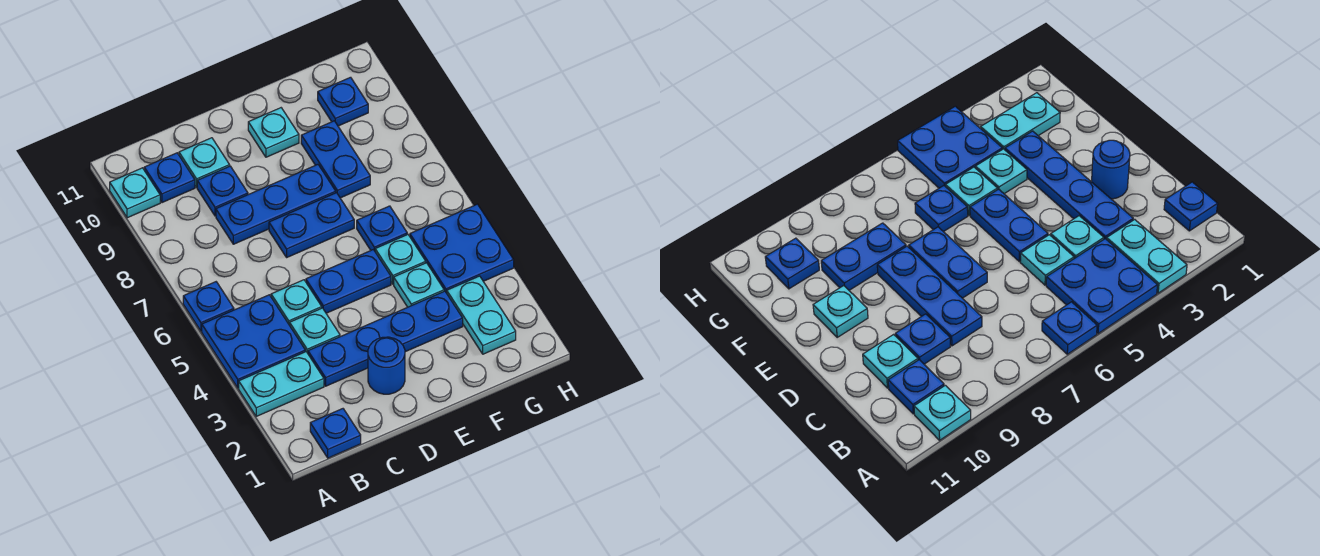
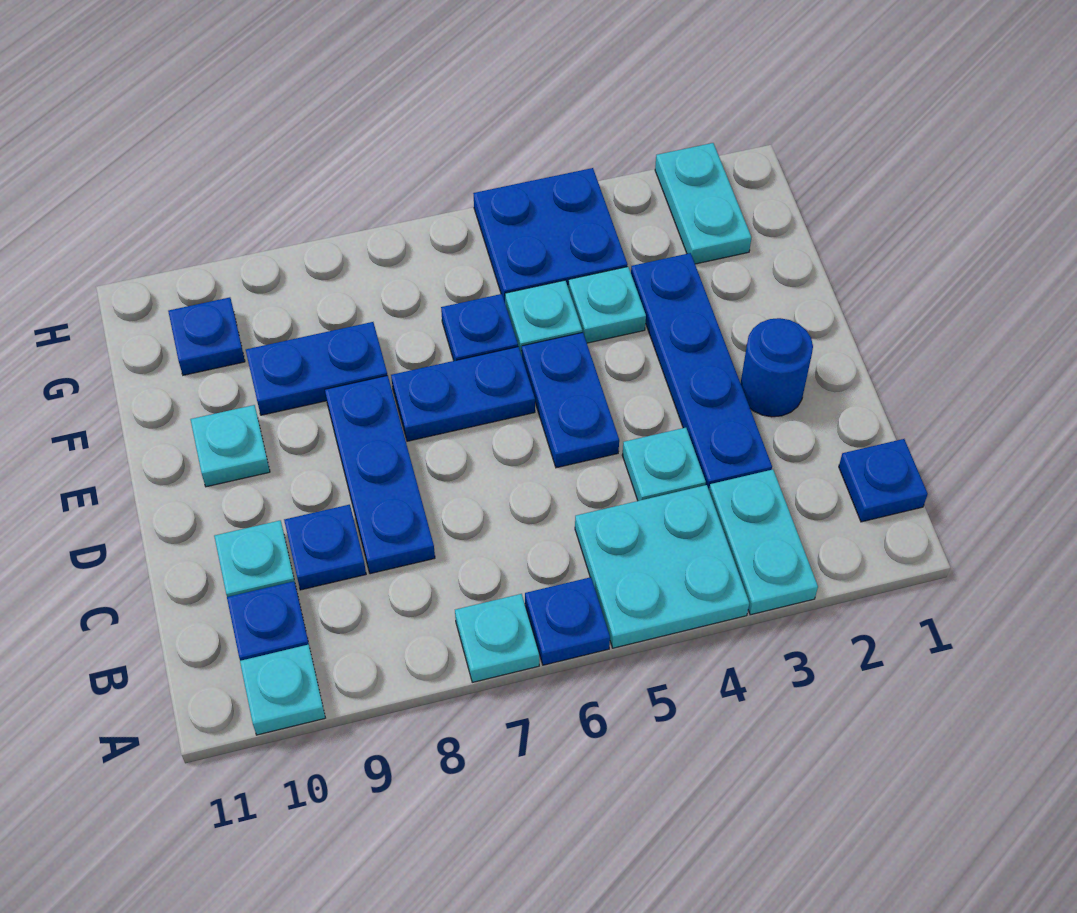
blue plate A4:B5 level 1 -> cyan plate A4:B5 level 1
cyan plate C5 level 1 -> cyan plate A7 level 1
blue plate D7:E7 level 1 -> blue plate E6:E7 level 1
cyan plate G2:G3 level 1 -> cyan plate G2:H2 level 1

